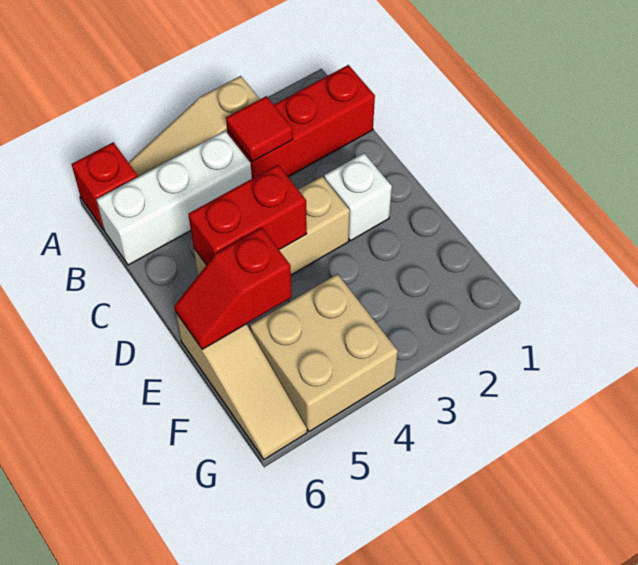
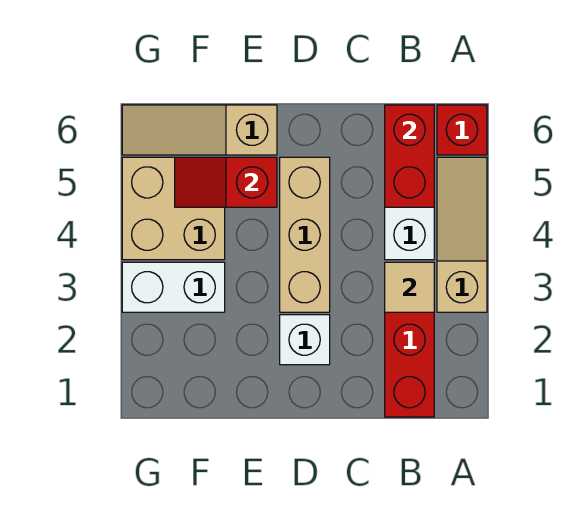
red tile B3 level 2 -> tan tile B3 level 2
red brick D4:D5 level 2 -> red brick B5:B6 level 2
red slope E5:E6 level 2 top 5 -> red slope E5:F5 level 2 top E
none -> white brick F3:G3 level 1

